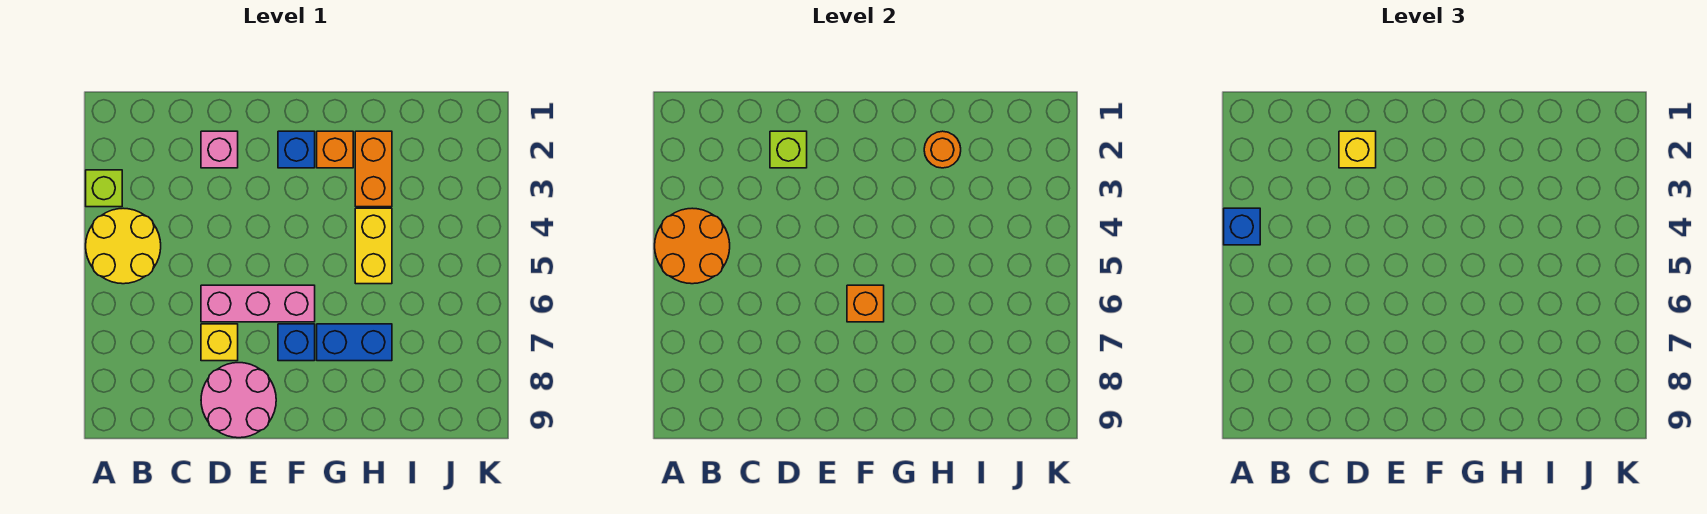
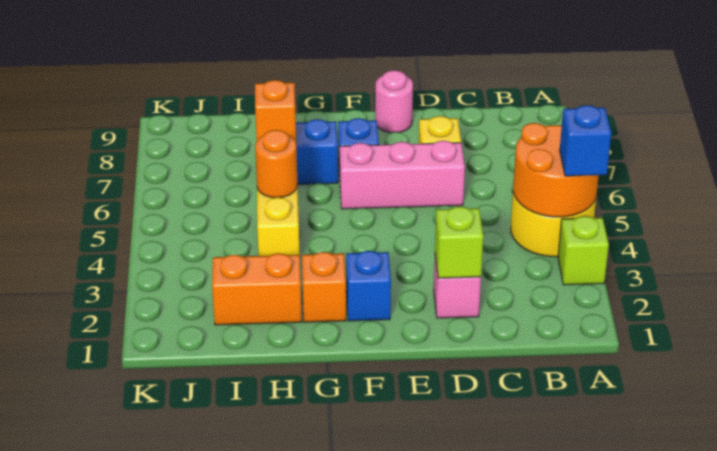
yellow brick D2 level 3 -> none
pink round brick D8:E9 level 1 -> pink round brick E9 level 1
orange brick F6 level 2 -> orange brick H7 level 2
orange brick H2:H3 level 1 -> orange brick H2:I2 level 1
orange round brick H2 level 2 -> orange round brick H5 level 2

